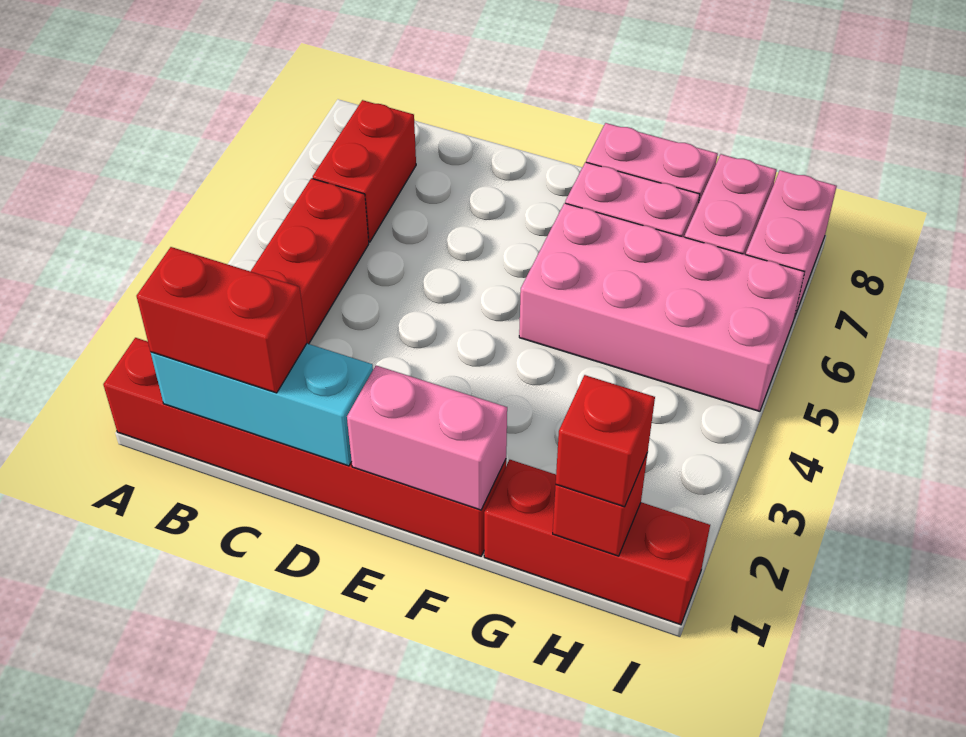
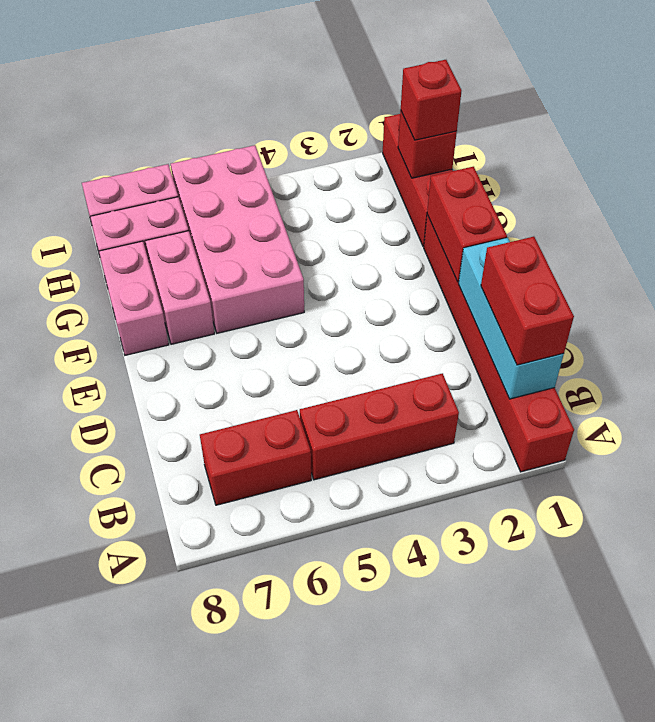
pink brick E1:F1 level 2 -> red brick E1:F1 level 2

